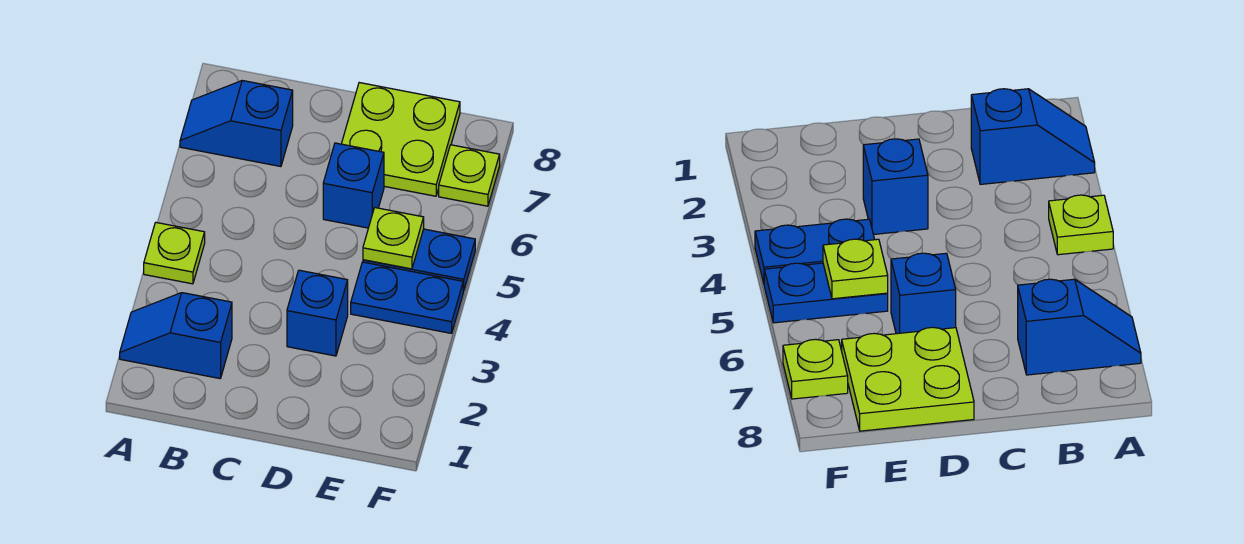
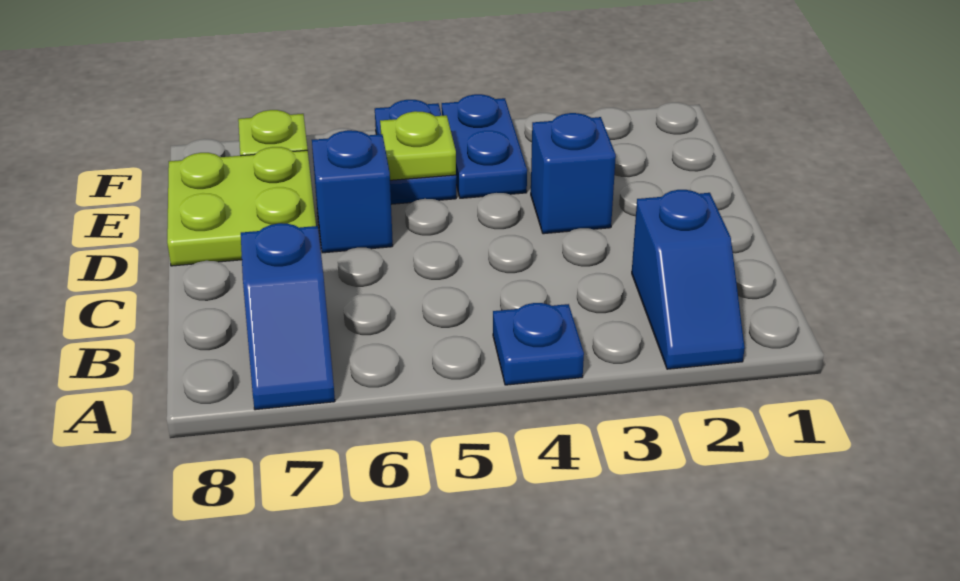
lime plate A4 level 1 -> blue plate A4 level 1

